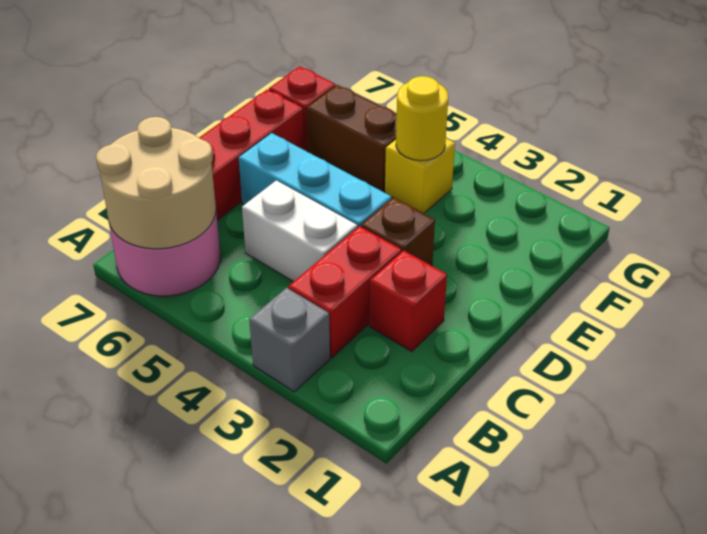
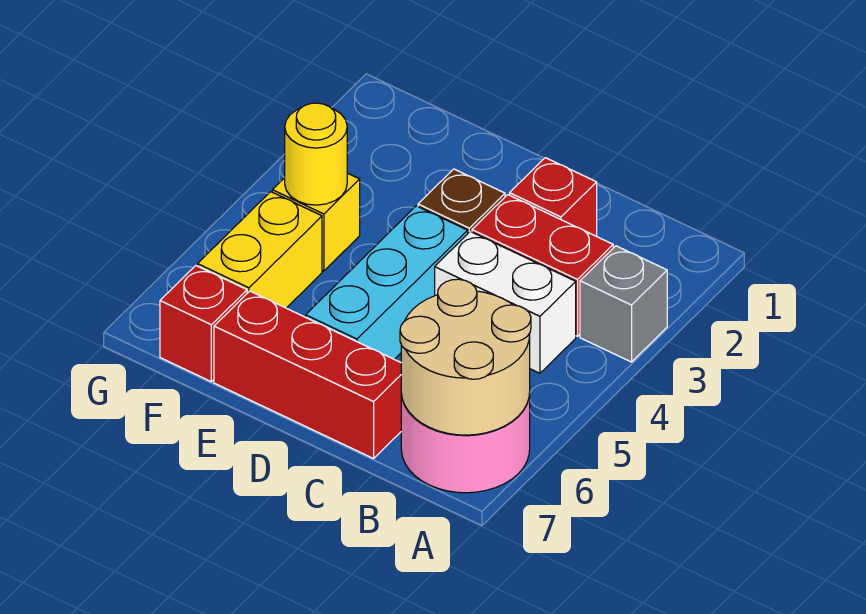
white brick C4:C5 level 1 -> white brick B4:C4 level 1
brown brick F5:F6 level 1 -> yellow brick F5:F6 level 1

